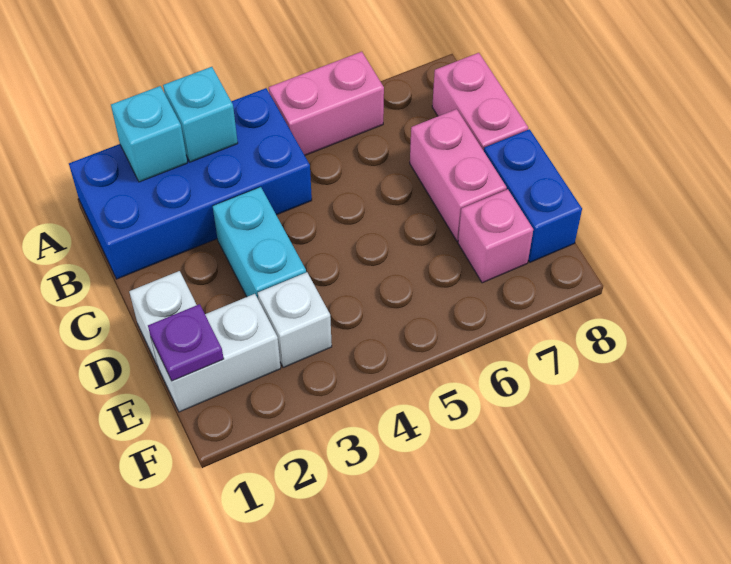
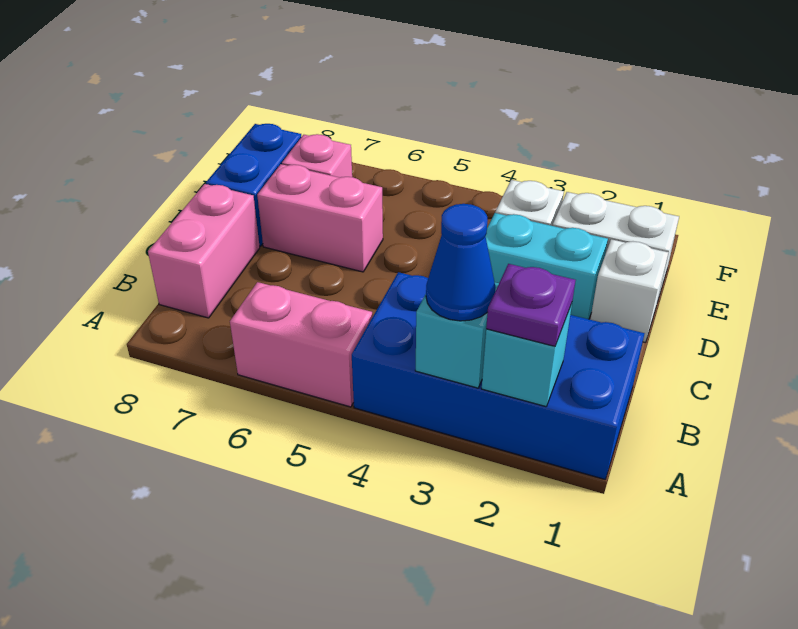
none -> blue cone A3 level 3
cyan brick C3:D3 level 1 -> cyan brick D2:D3 level 1
pink brick C7:D7 level 1 -> pink brick D6:D7 level 1
purple plate E1 level 2 -> purple plate A2 level 3

